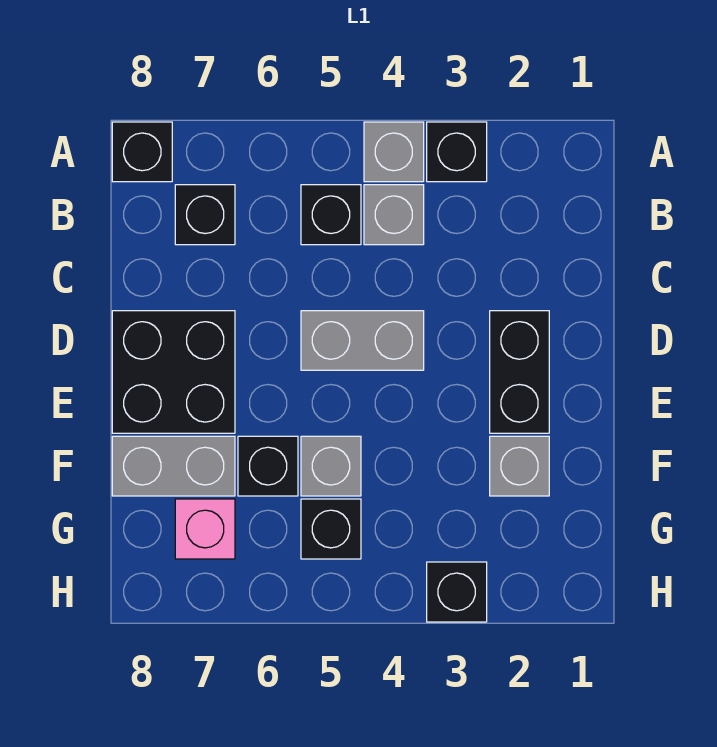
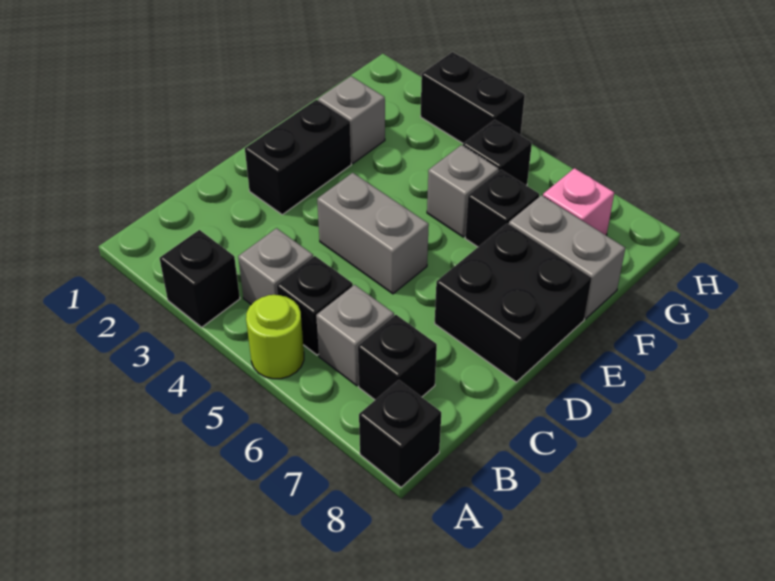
grey brick A4 level 1 -> grey brick B6 level 1
none -> lime round brick A5 level 1
black brick H3 level 1 -> black brick H3:H4 level 1

